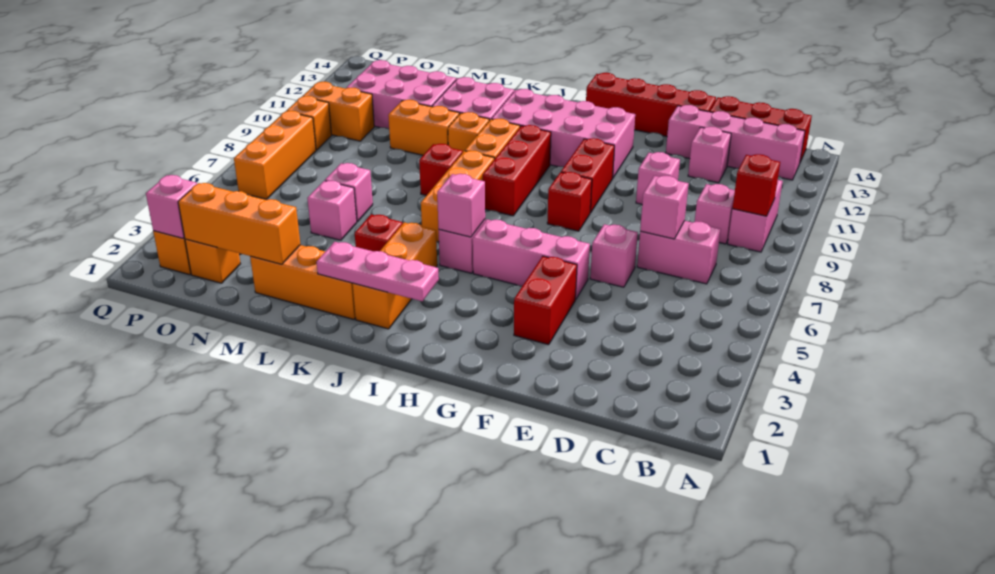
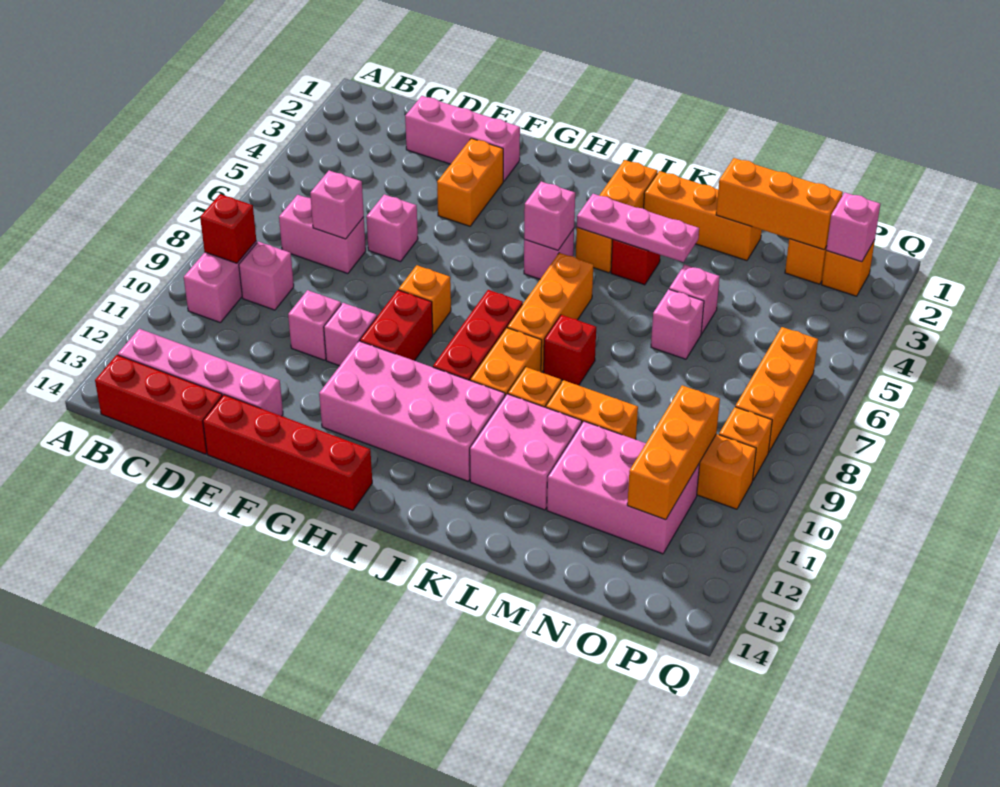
pink brick D12 level 1 -> pink brick F10 level 1
red brick F3:F4 level 1 -> orange brick F3:F4 level 1
pink brick F5:H5 level 1 -> pink brick D2:F2 level 1
red brick G8 level 1 -> orange brick G8 level 1
pink plate I2:K2 level 2 -> pink plate J4:L4 level 2
none -> orange brick O10:O12 level 2

